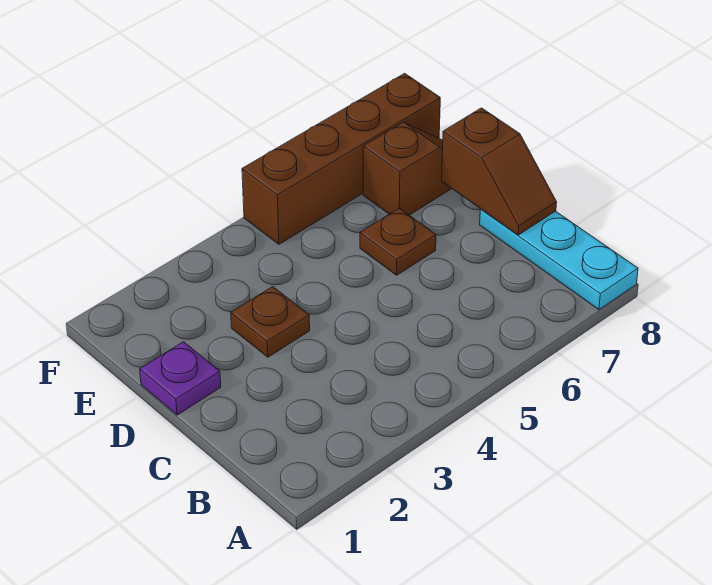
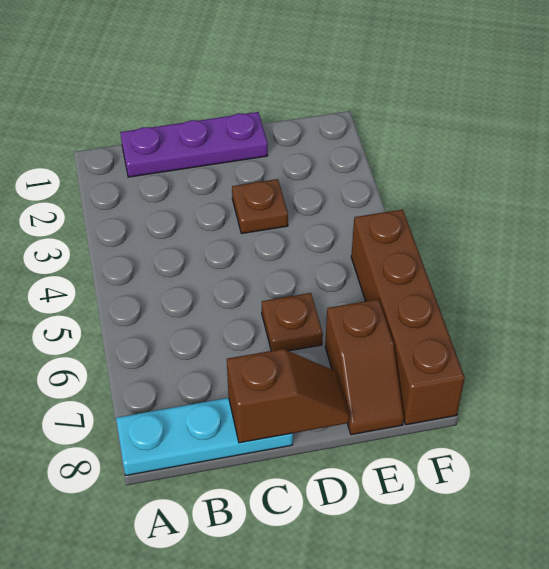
brown slope C8:D8 level 2 top D -> brown slope C8:D8 level 2 top C
purple plate D1 level 1 -> purple plate B1:D1 level 1

